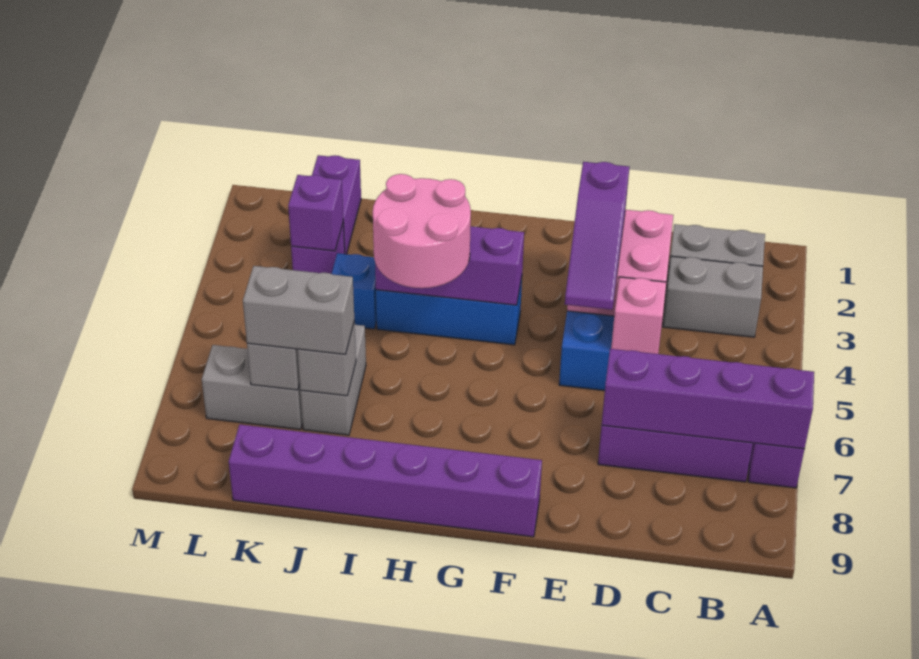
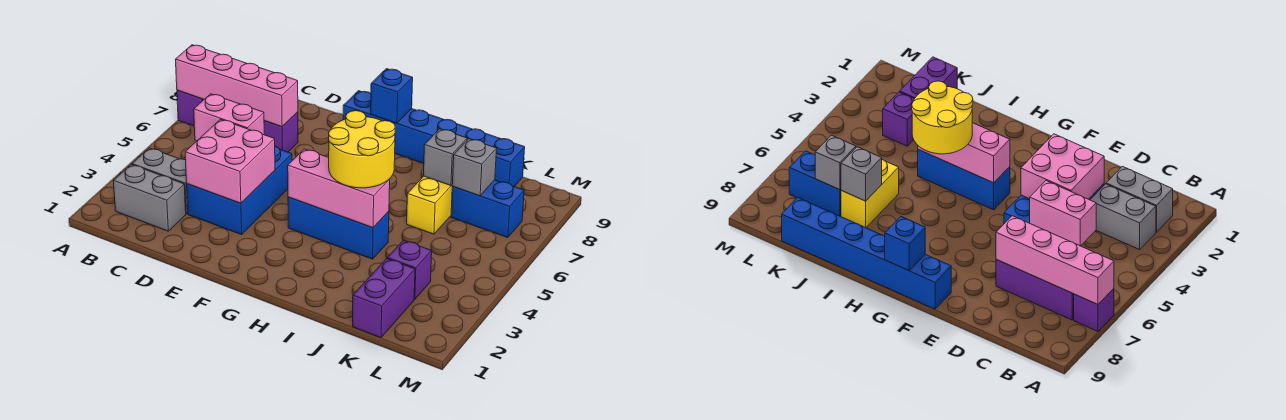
purple brick A7:D7 level 2 -> pink brick A7:D7 level 2
pink brick D5 level 2 -> pink brick C5:D5 level 2
purple slope E3:E5 level 3 top 3 -> none
purple brick F9:K9 level 1 -> blue brick F9:K9 level 1
purple brick G4:I4 level 2 -> pink brick G4:I4 level 2
pink round brick H4:I5 level 3 -> yellow round brick H4:I5 level 3
blue brick J4 level 1 -> blue brick G9 level 2
grey brick J6:J7 level 1 -> yellow brick J6:J7 level 1
grey brick J7:K7 level 3 -> none
purple brick K3 level 2 -> none
grey brick K7:L7 level 1 -> blue brick K7:L7 level 1

